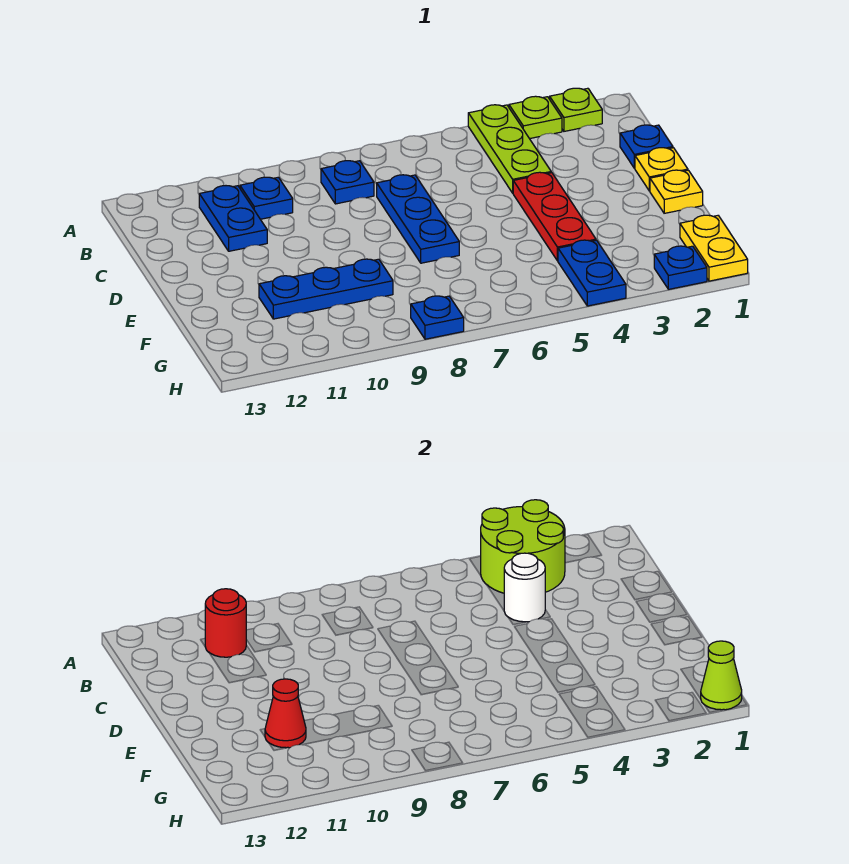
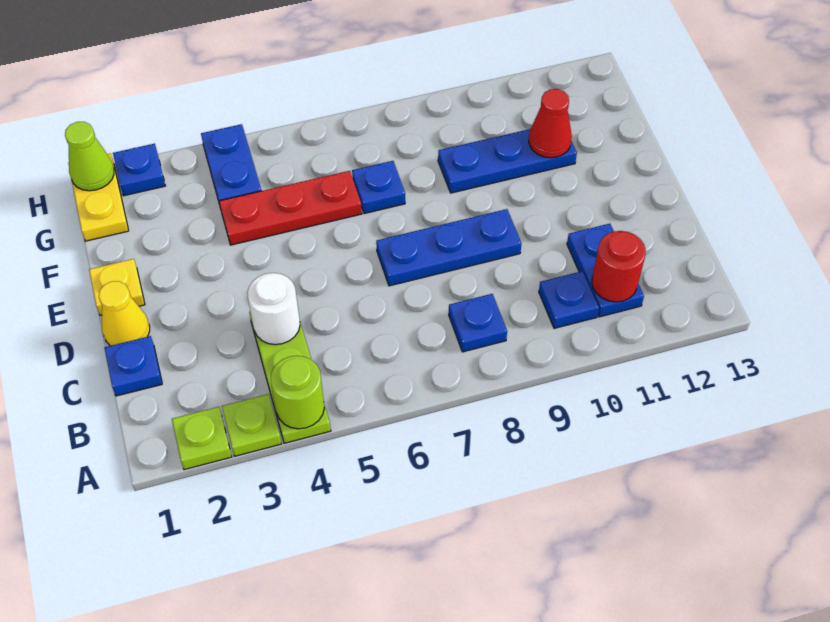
lime round brick A3:B4 level 2 -> lime round brick A4 level 2
blue plate C7:E7 level 1 -> blue plate D7:D9 level 1
yellow plate D1 level 1 -> yellow cone D1 level 1
red plate D4:F4 level 1 -> red plate F4:F6 level 1
blue plate H8 level 1 -> blue plate F7 level 1

